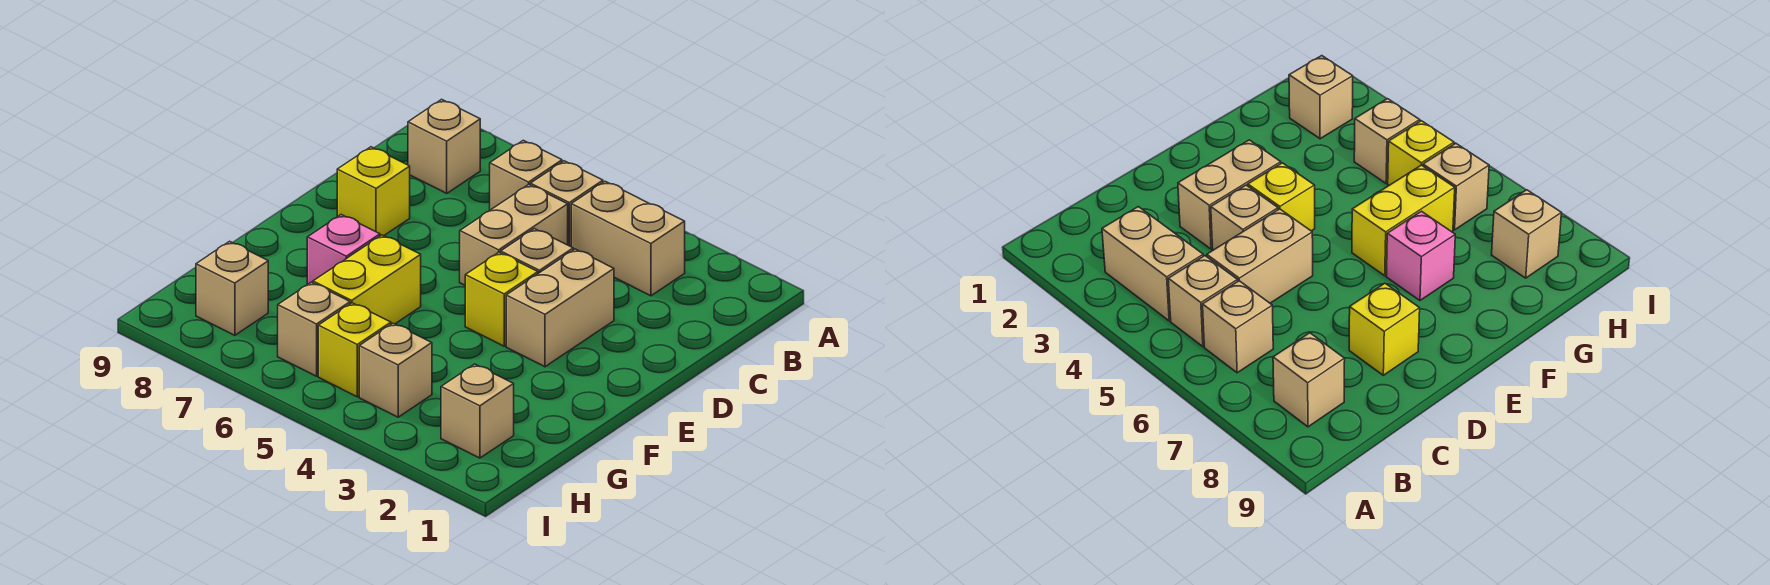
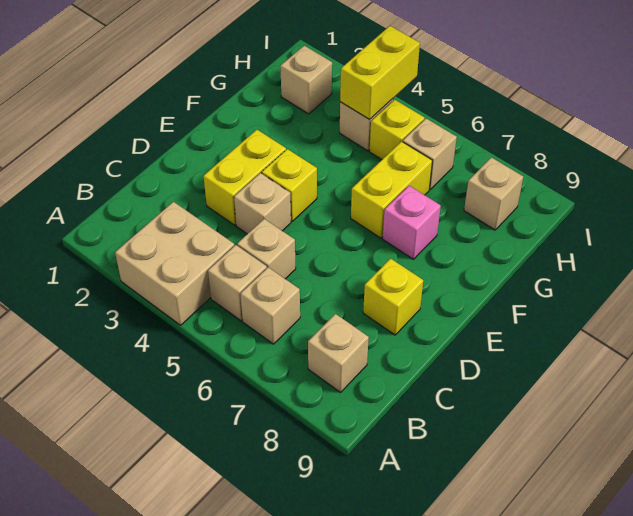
tan brick B3:B4 level 1 -> tan brick A3:B4 level 1
tan brick C5:D5 level 1 -> tan brick C5 level 1
tan brick D3:E3 level 1 -> yellow brick D3:E3 level 1
none -> yellow brick H4:I4 level 2

